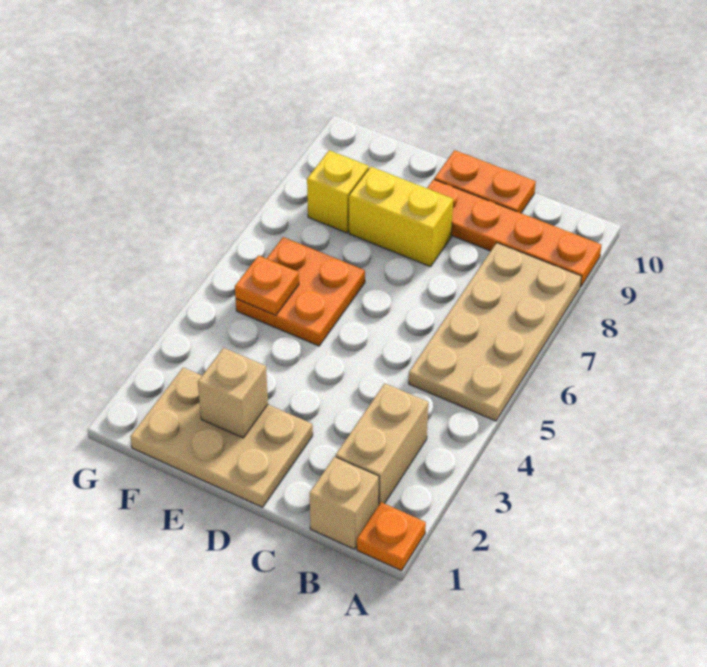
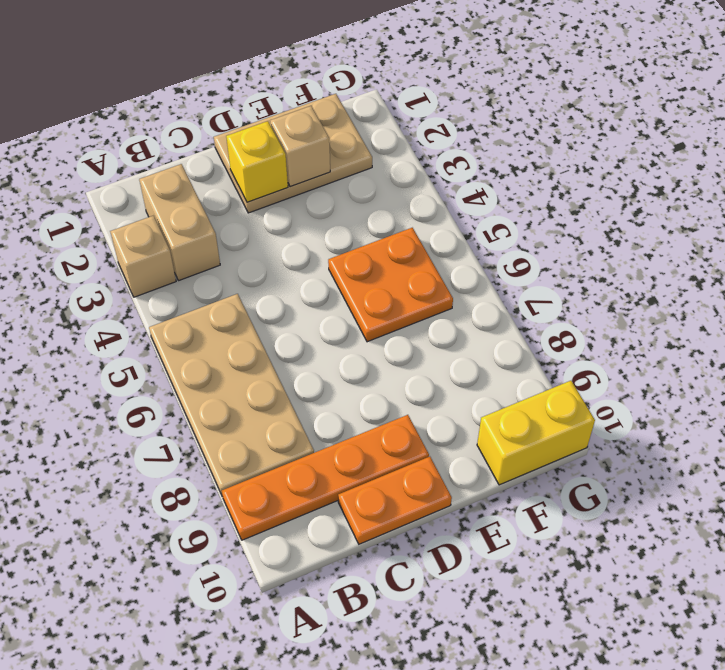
orange plate A1 level 1 -> none
tan brick B1 level 1 -> tan brick A3 level 1
yellow brick D8:E8 level 1 -> yellow brick F10:G10 level 1
orange plate F5 level 2 -> none
yellow brick F8 level 1 -> yellow brick D2 level 2

